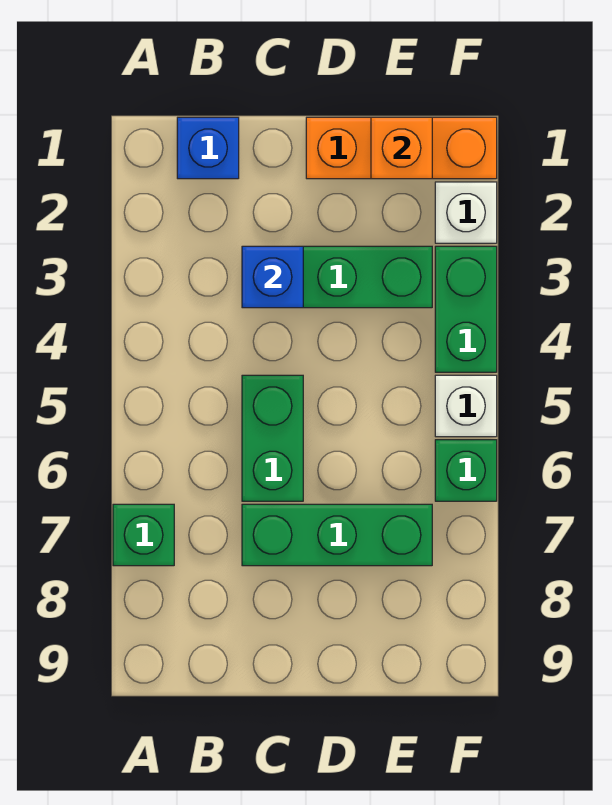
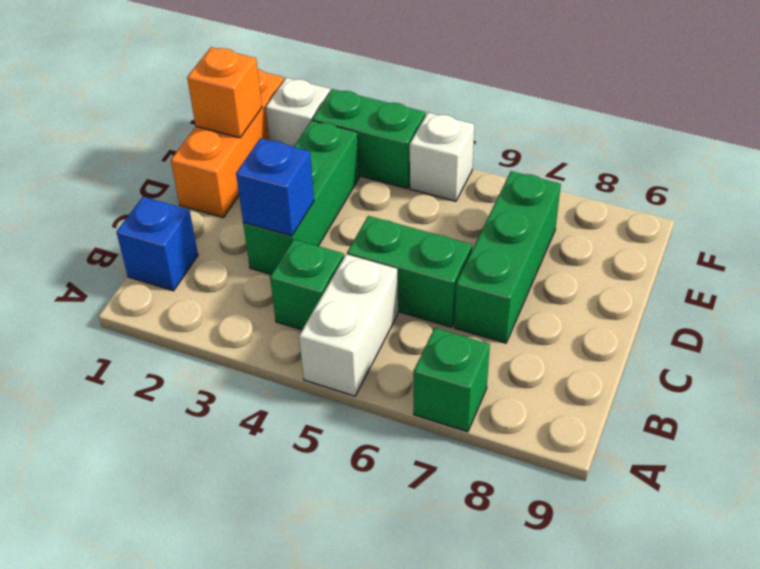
none -> white brick A5:B5 level 1
green brick F6 level 1 -> green brick B4 level 1

